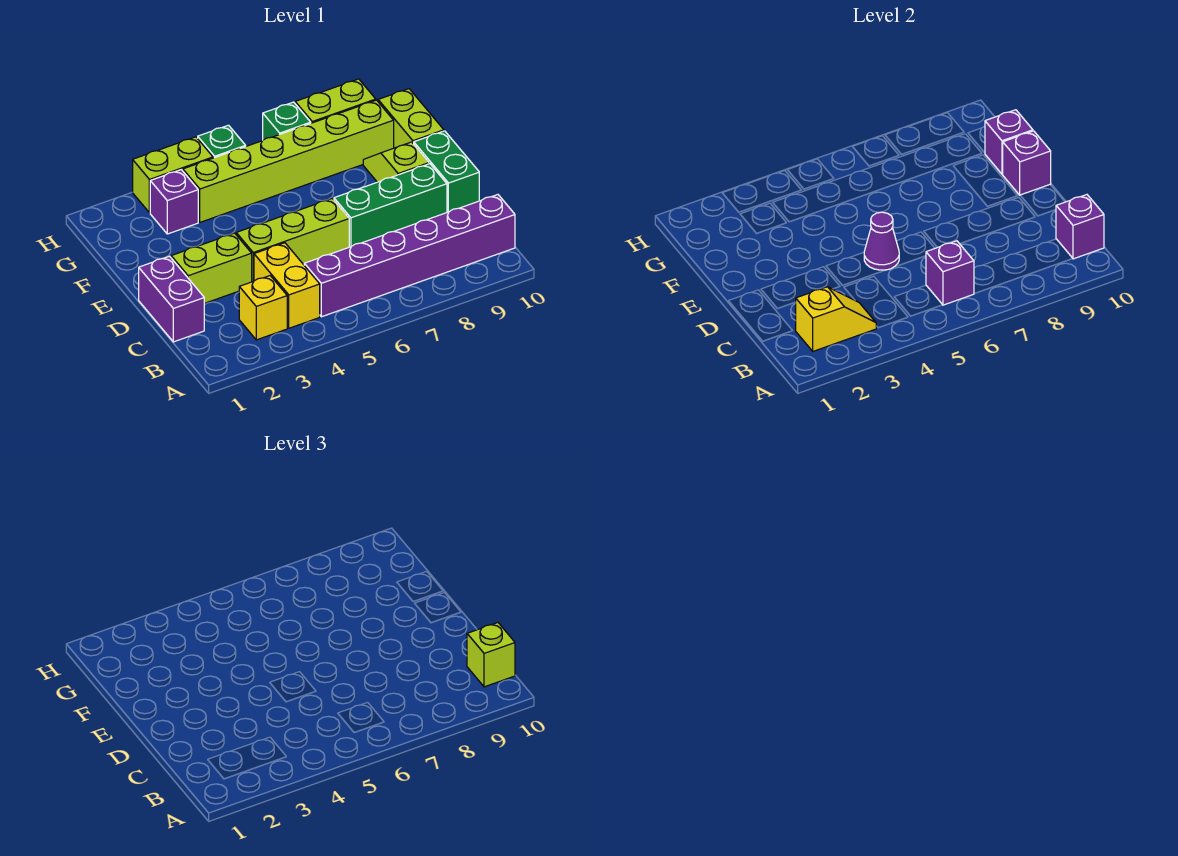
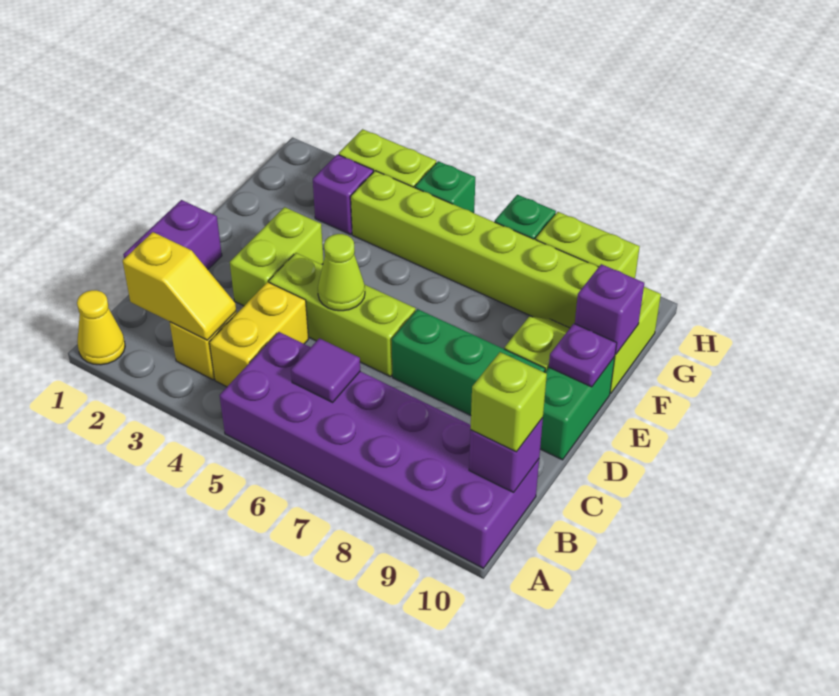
none -> yellow cone A1 level 1
purple brick B5:B10 level 1 -> purple brick A5:B10 level 1
purple brick B6 level 2 -> purple tile B6 level 2
lime brick D2:D3 level 1 -> lime brick D3:E3 level 1
purple cone D5 level 2 -> lime cone D5 level 2
purple brick E10 level 2 -> purple plate E10 level 2

